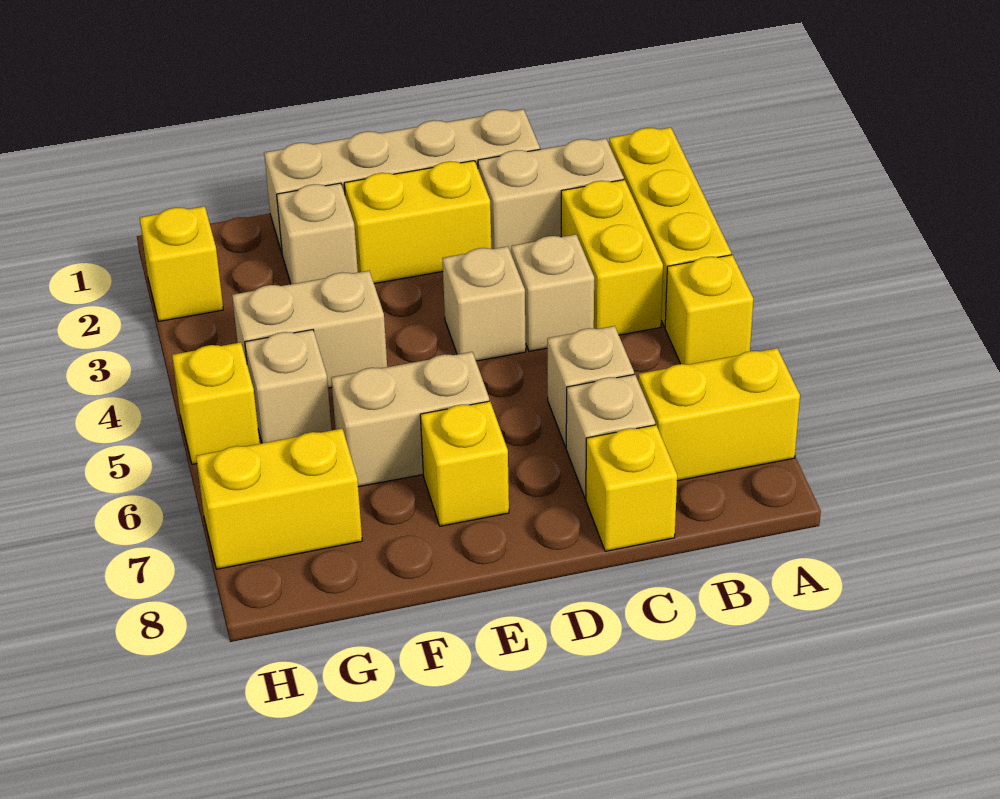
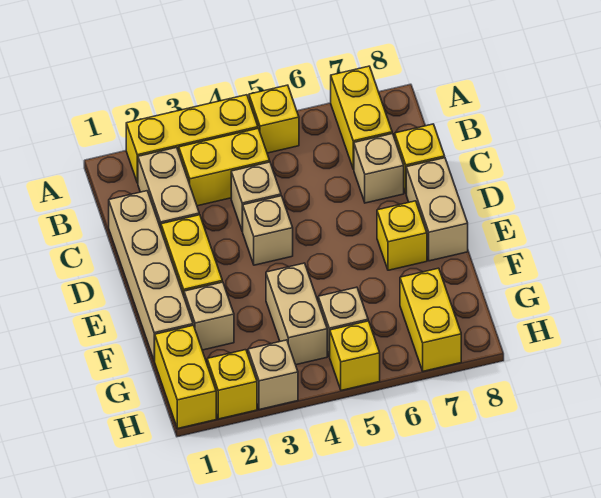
tan brick C6 level 1 -> tan brick H3 level 1
tan brick E6:F6 level 1 -> tan brick D8:E8 level 1
none -> yellow brick G1:H1 level 1

